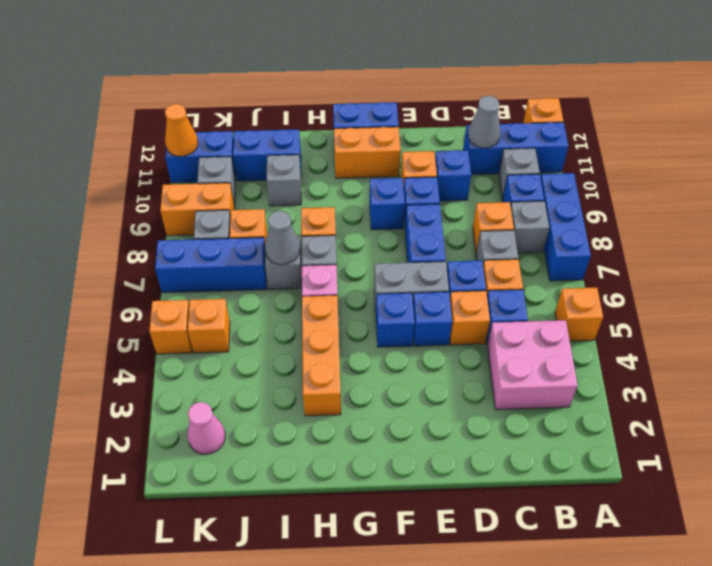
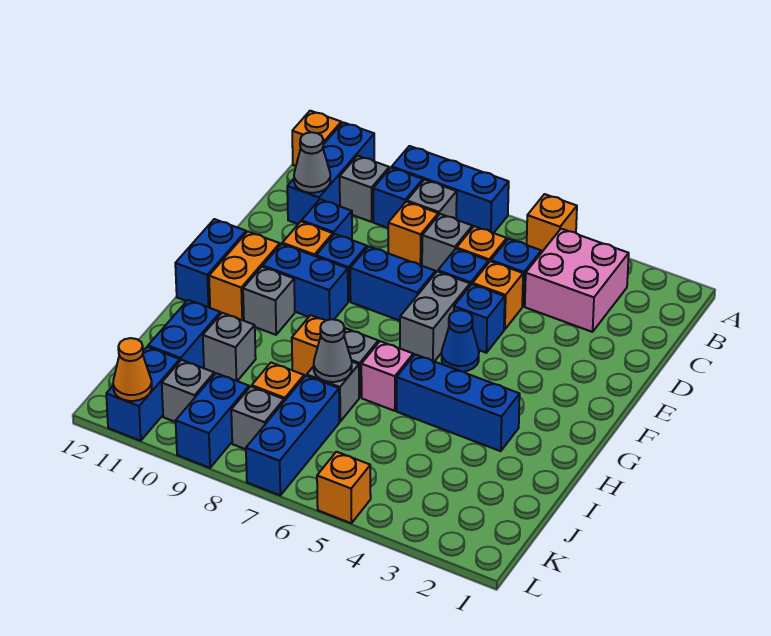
blue brick F5 level 1 -> blue cone F5 level 1
blue brick F9 level 1 -> blue brick F9:F10 level 1
none -> grey brick G10 level 1
orange brick H3:H5 level 1 -> blue brick H3:H5 level 1
pink cone K2 level 1 -> none
orange brick K5 level 1 -> none
orange brick K9:L9 level 1 -> blue brick K9:L9 level 1

